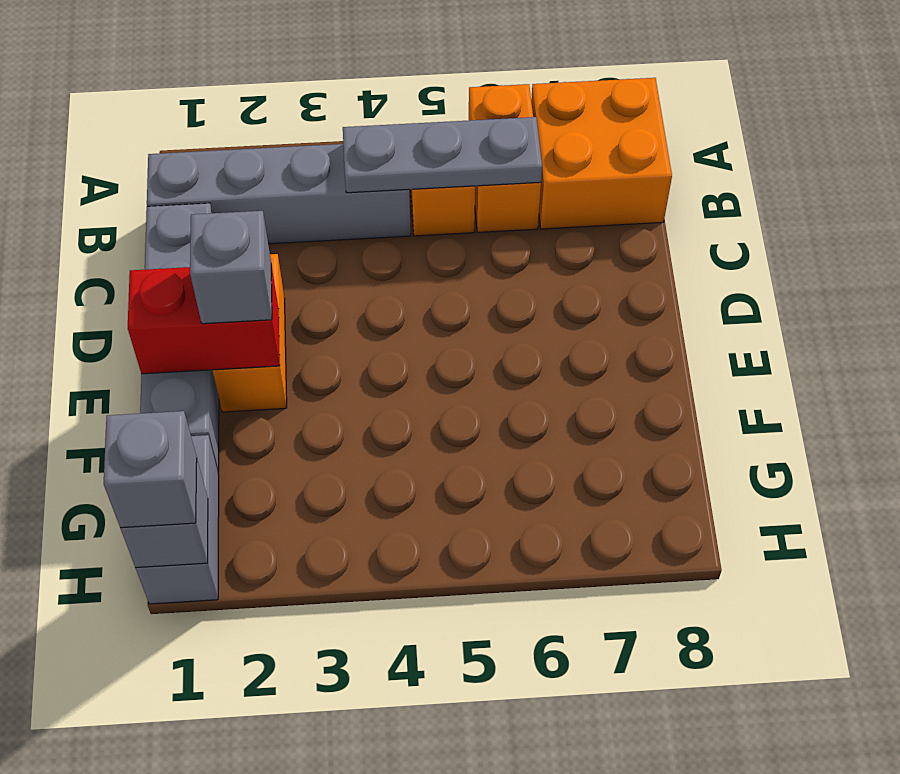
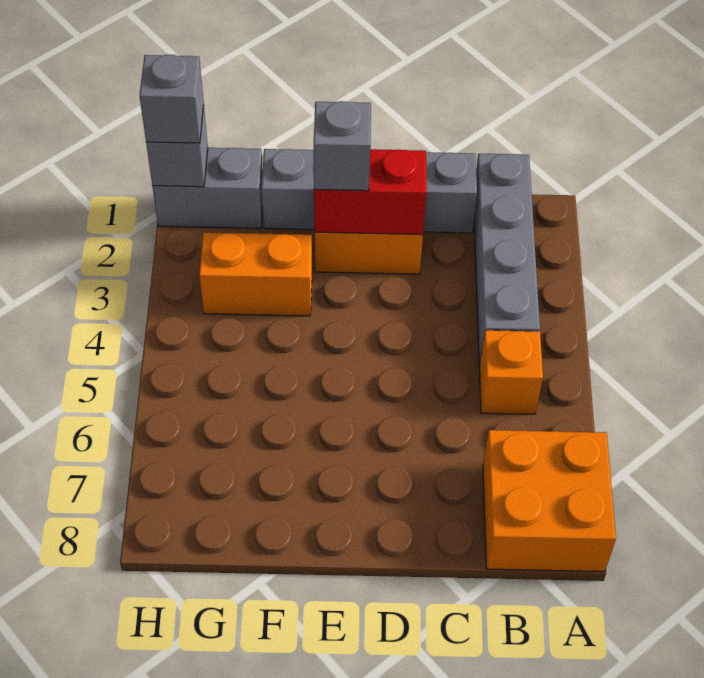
orange brick A6:B6 level 1 -> orange brick F3:G3 level 1
grey plate B4:B6 level 2 -> none
red brick E1:E2 level 2 -> red brick D2:E2 level 2

